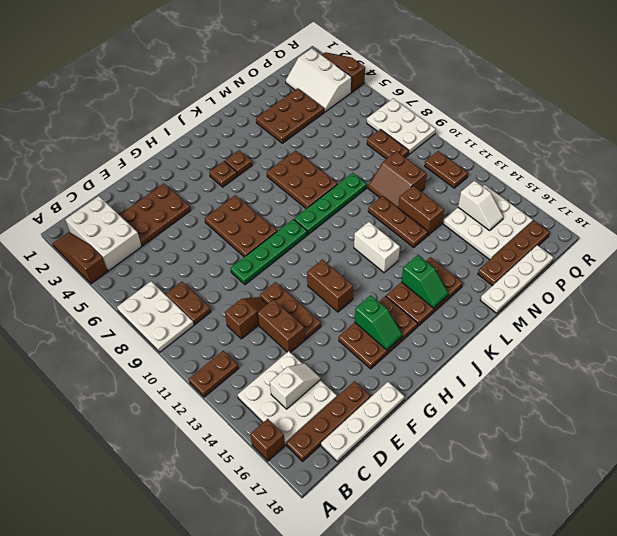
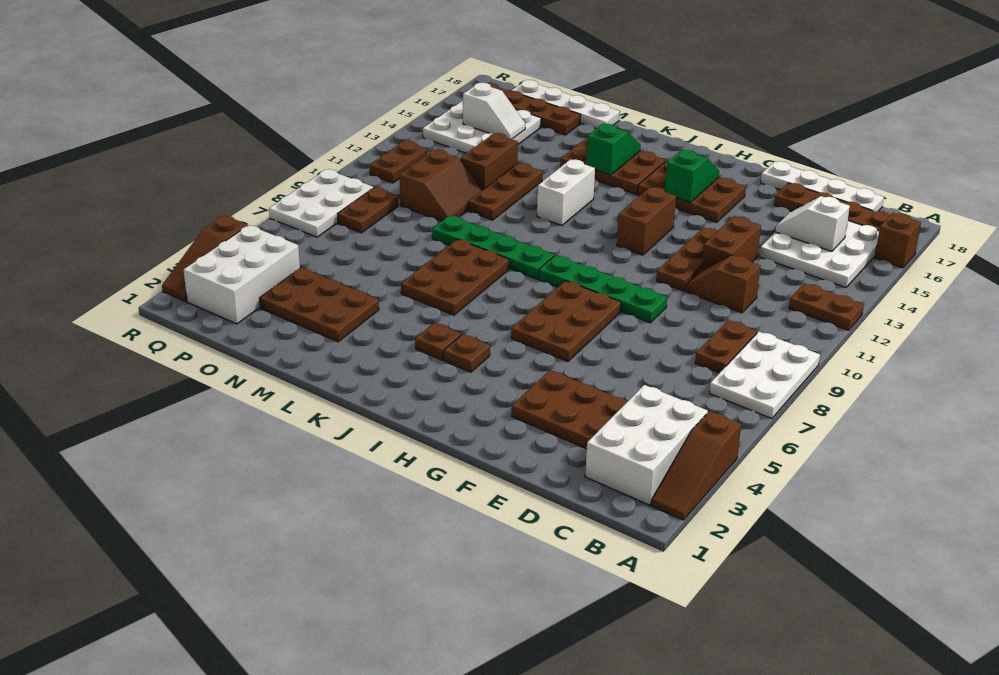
white slope P2:Q4 level 1 top Q -> white brick P2:Q4 level 1
white slope P14:P15 level 2 top 14 -> white slope O15:P15 level 2 top P

